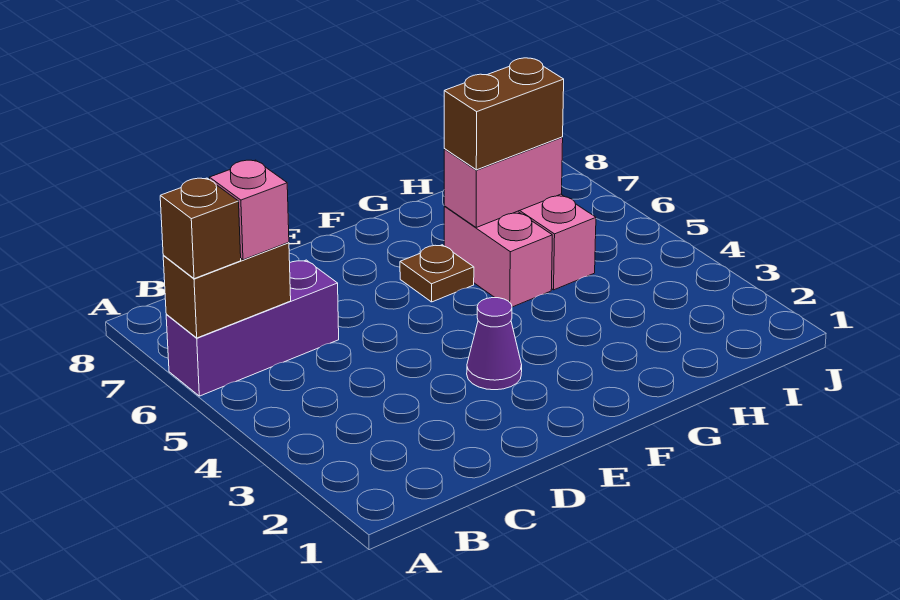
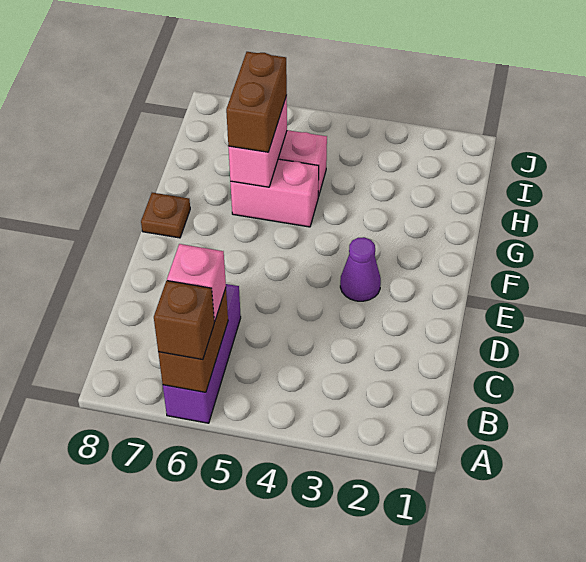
brown plate F6 level 1 -> brown plate F8 level 1

